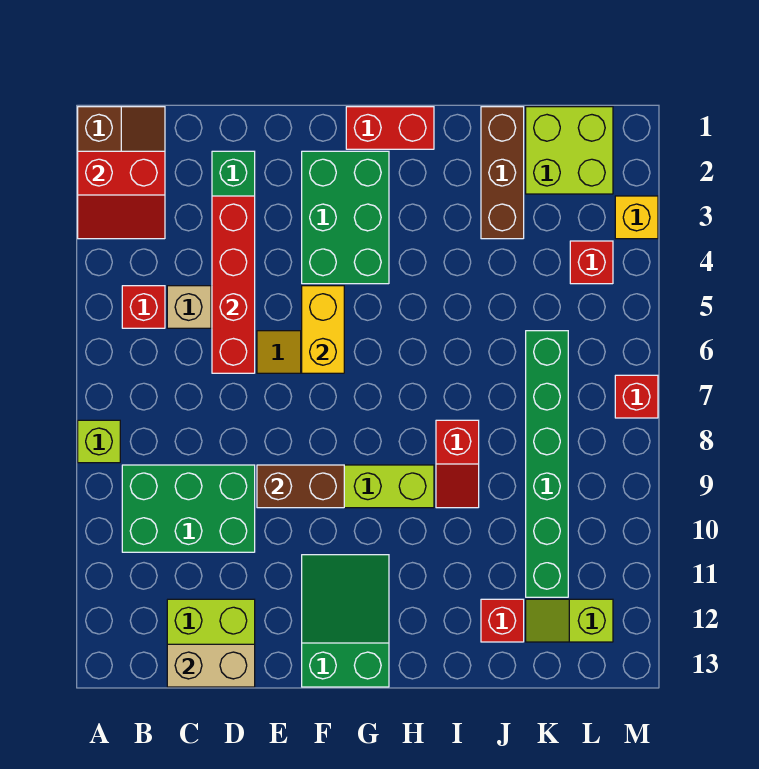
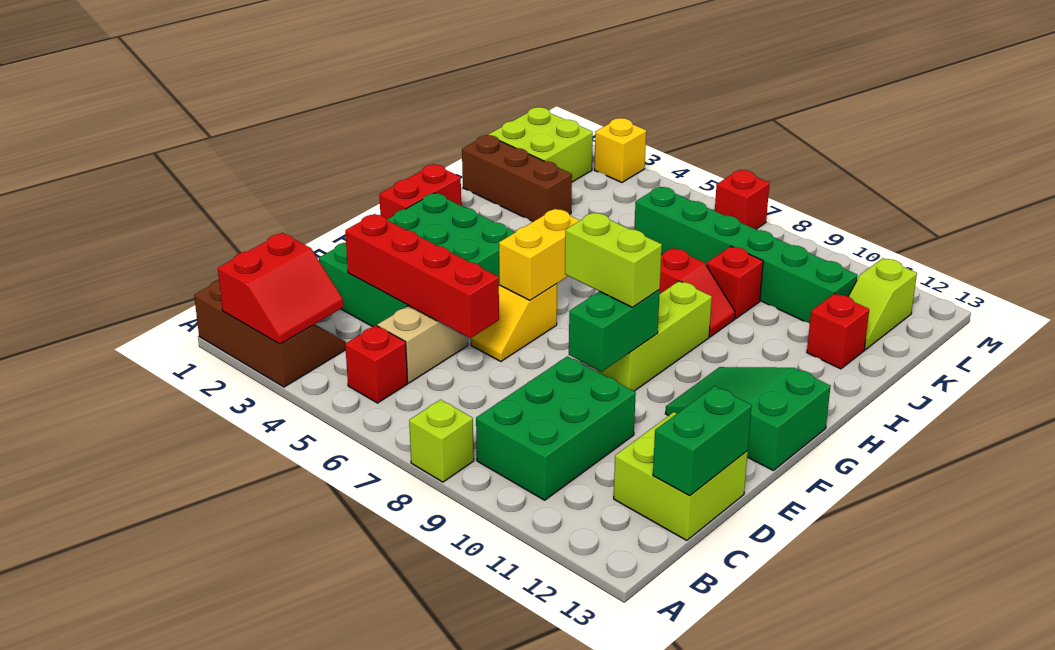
tan brick C13:D13 level 2 -> green brick C13:D13 level 2
brown brick E9:F9 level 2 -> green brick E9:F9 level 2
yellow brick F5:F6 level 2 -> yellow brick F6:G6 level 2
none -> lime brick F8:F9 level 3
red brick L4 level 1 -> red brick J9 level 1

